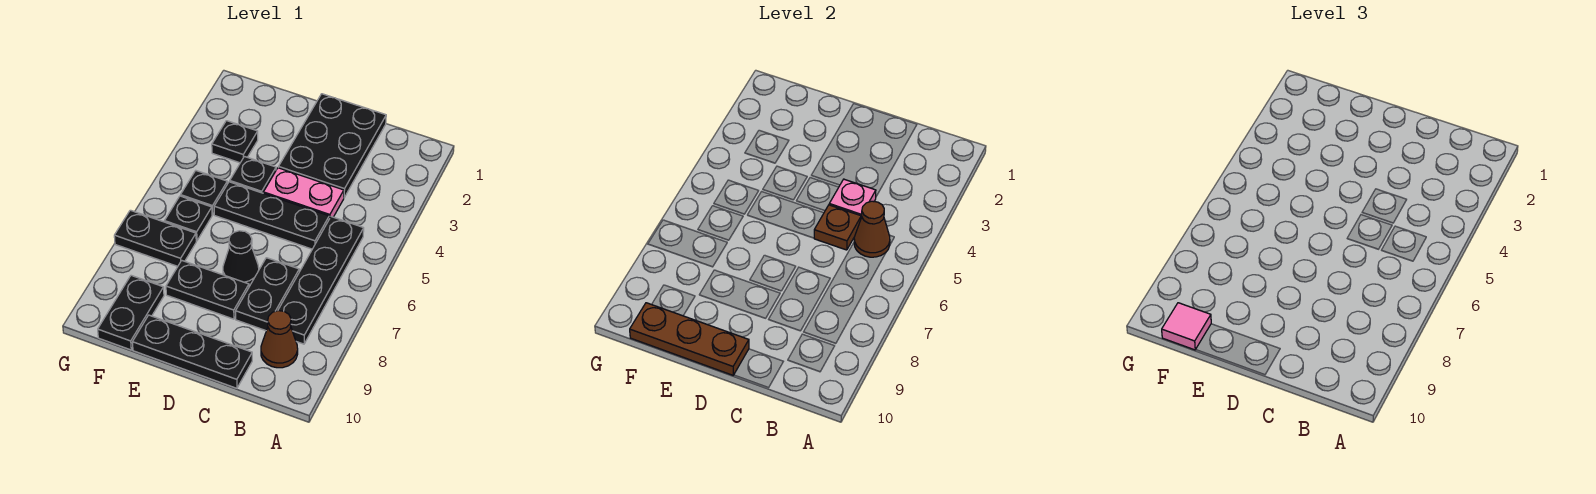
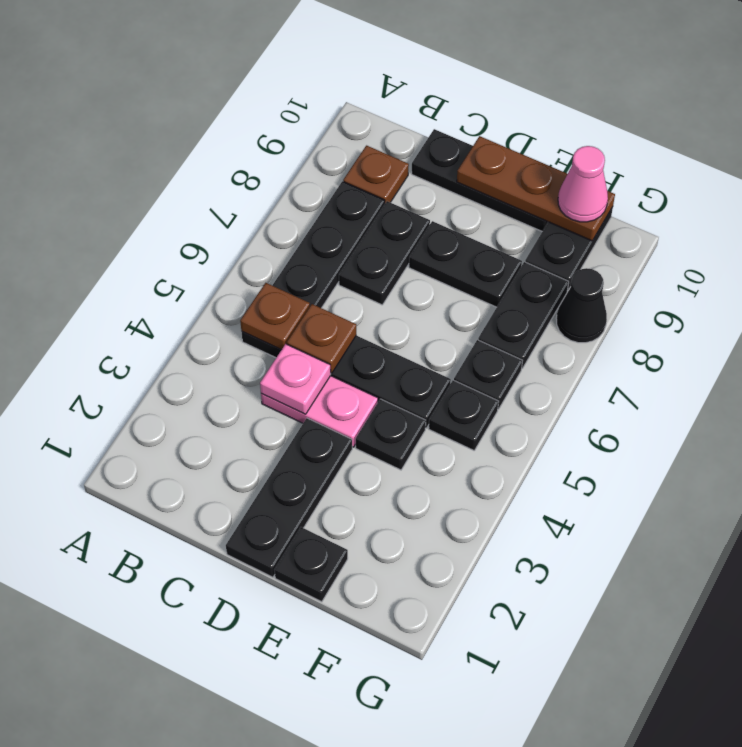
brown cone B5 level 2 -> brown plate B5 level 2
brown cone B9 level 1 -> brown plate B9 level 1
black plate C1:D3 level 1 -> black plate D1:D3 level 1
black cone D7 level 1 -> black cone G8 level 1
black plate F3 level 1 -> black plate E1 level 1
black plate F7:G7 level 1 -> black plate F7:F8 level 1
pink tile F10 level 3 -> pink cone F10 level 3

